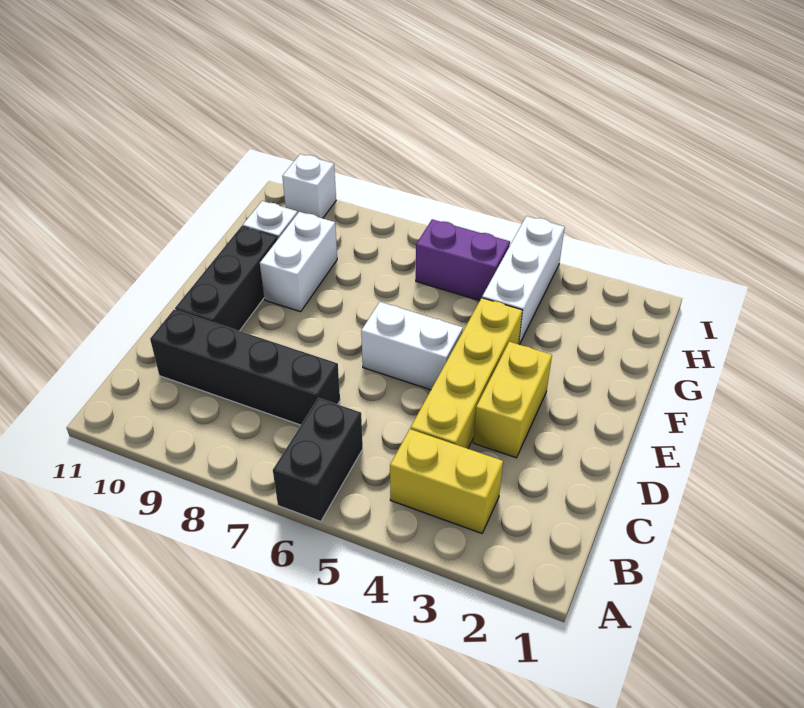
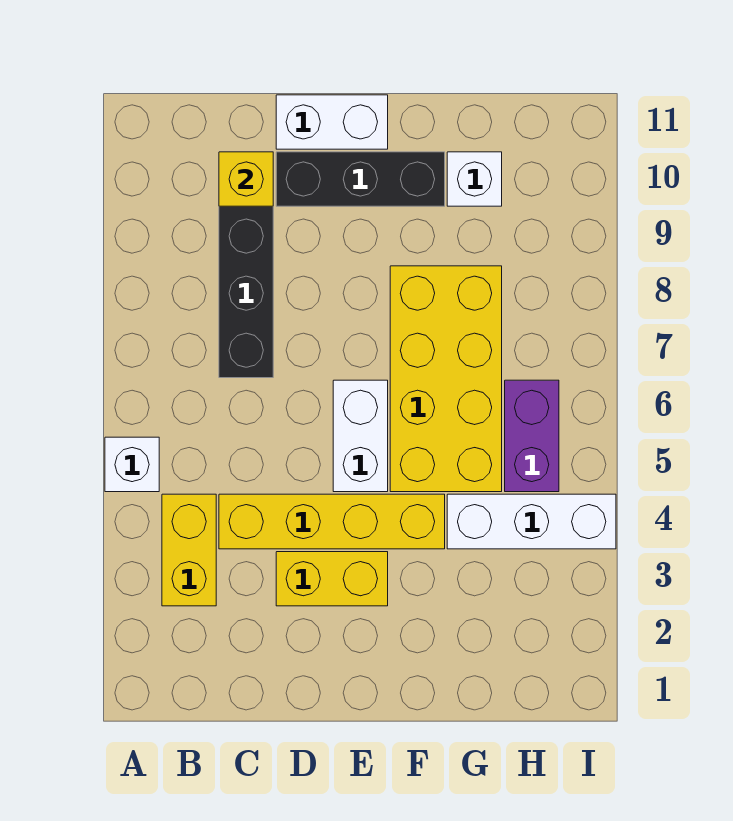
black brick A6:B6 level 1 -> none
none -> yellow brick C10 level 2
none -> yellow brick F5:G8 level 1
white brick F9:G9 level 1 -> white brick D11:E11 level 1
white brick I10 level 1 -> white brick A5 level 1

